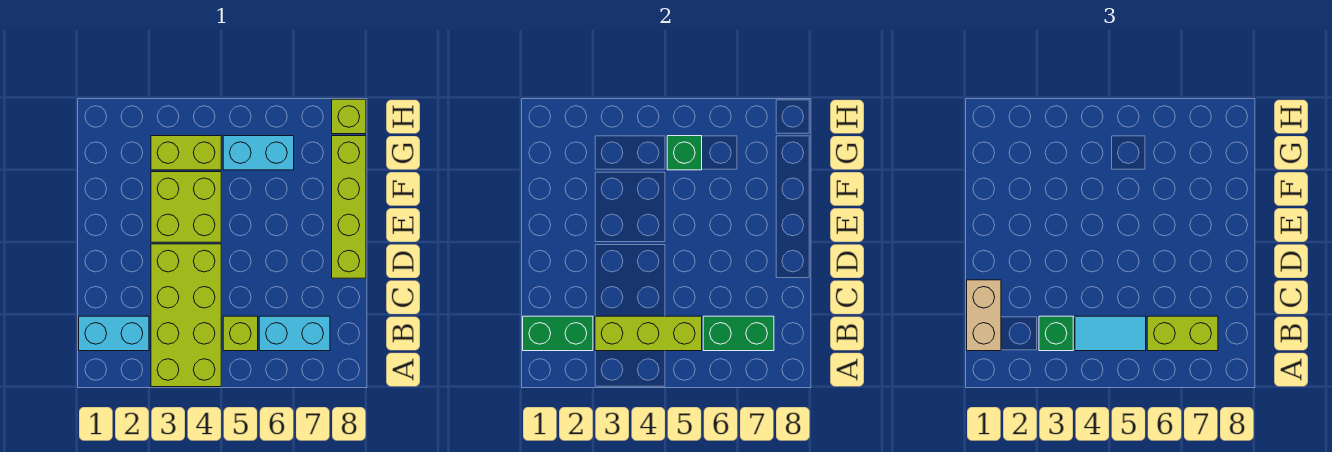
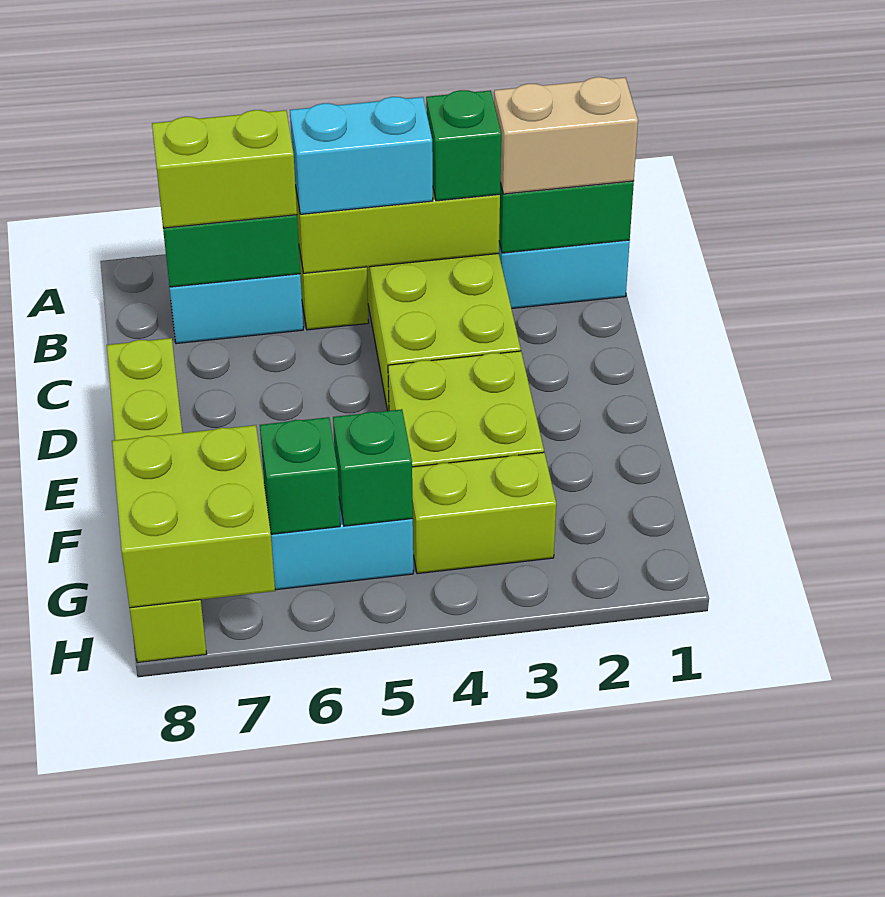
tan brick B1:C1 level 3 -> tan brick B1:B2 level 3
cyan tile B4:B5 level 3 -> cyan brick B4:B5 level 3
none -> green brick G6 level 2
none -> lime brick G7:H8 level 2

